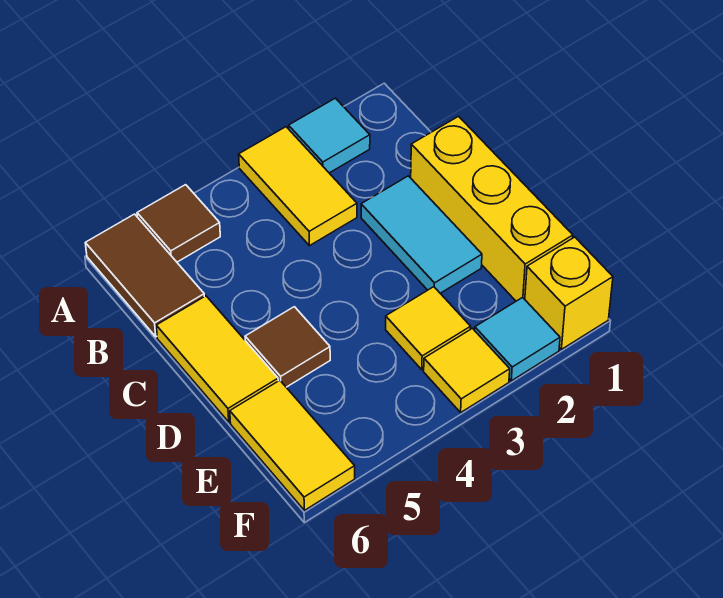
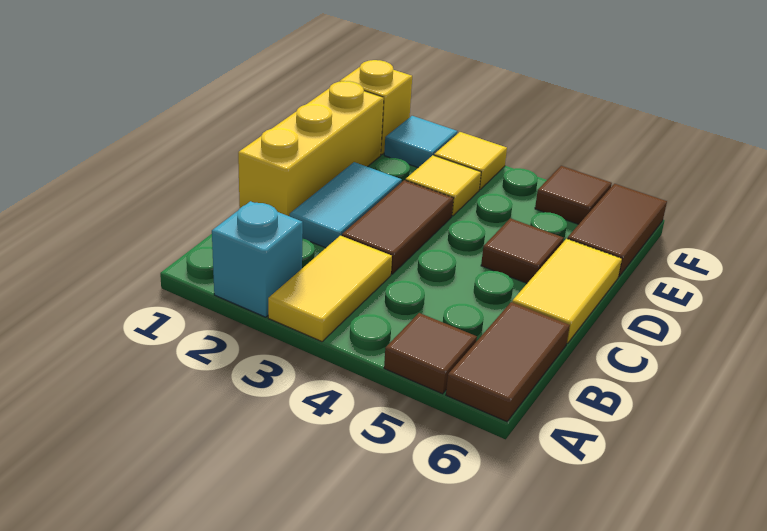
cyan tile A2 level 1 -> cyan brick A2 level 1
none -> brown tile C3:D3 level 1
yellow tile E6:F6 level 1 -> brown tile E6:F6 level 1
none -> brown tile F5 level 1

